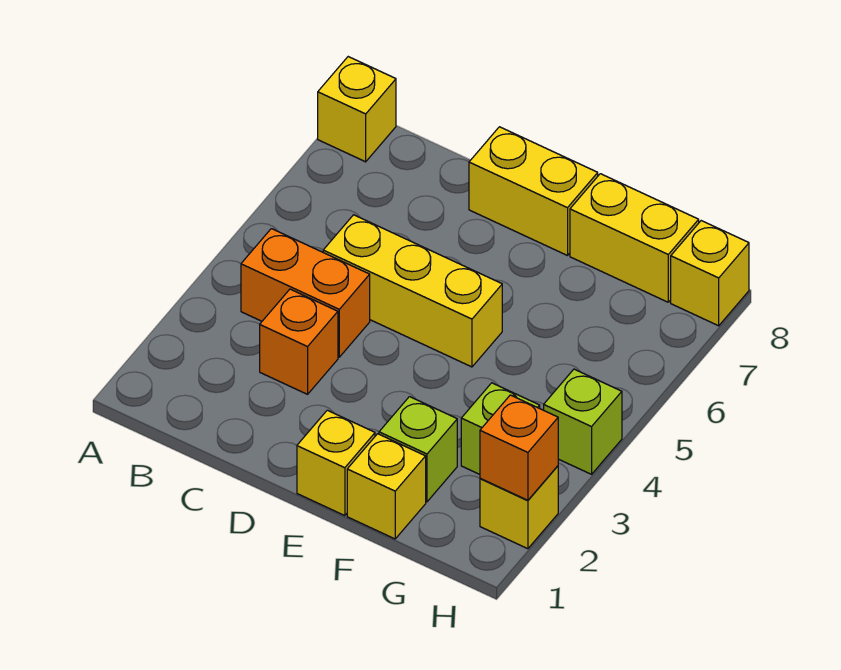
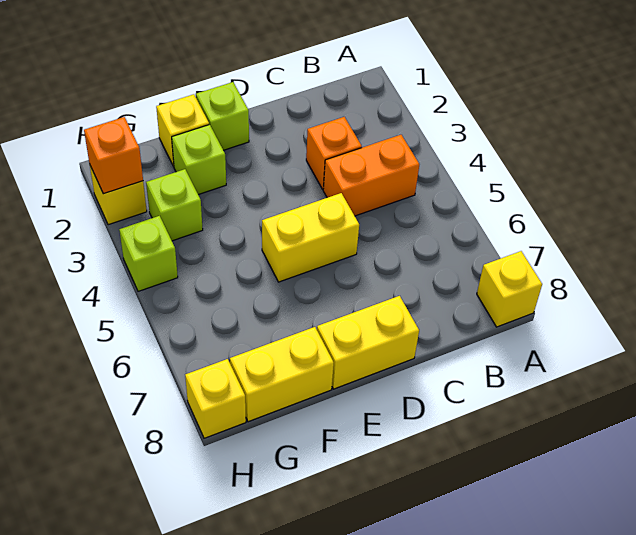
yellow brick C5:E5 level 1 -> yellow brick D5:E5 level 1
yellow brick E1 level 1 -> lime brick E1 level 1

